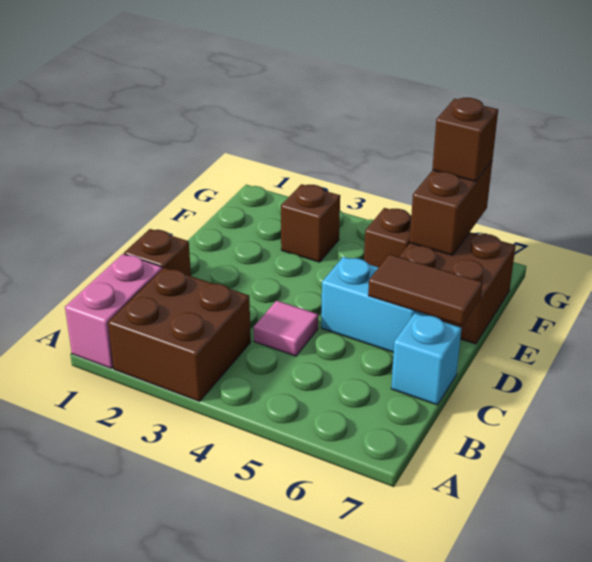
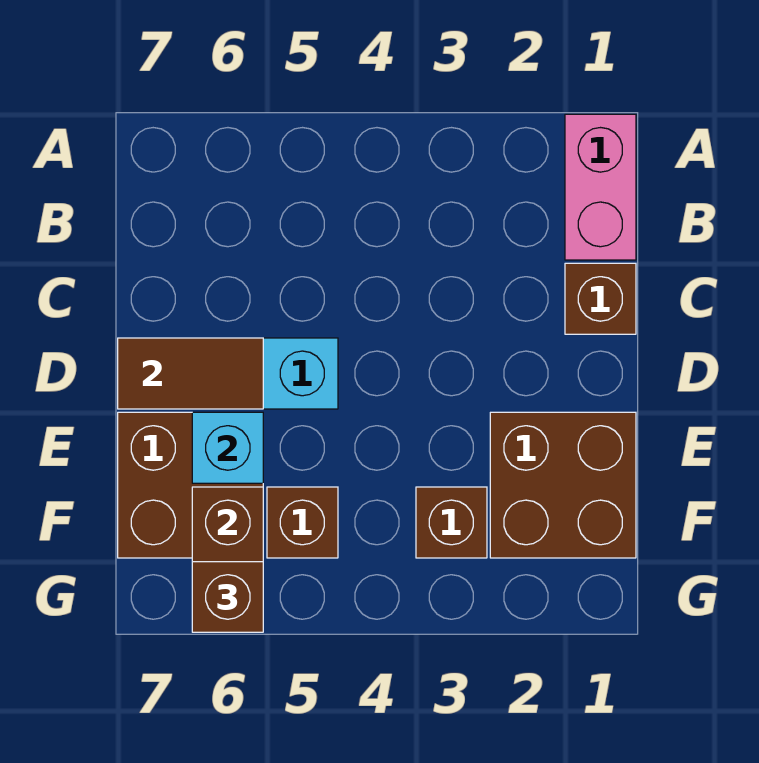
brown brick A2:B3 level 1 -> brown brick E1:F2 level 1
pink tile C4 level 1 -> none
cyan brick C7 level 1 -> cyan brick E6 level 2

